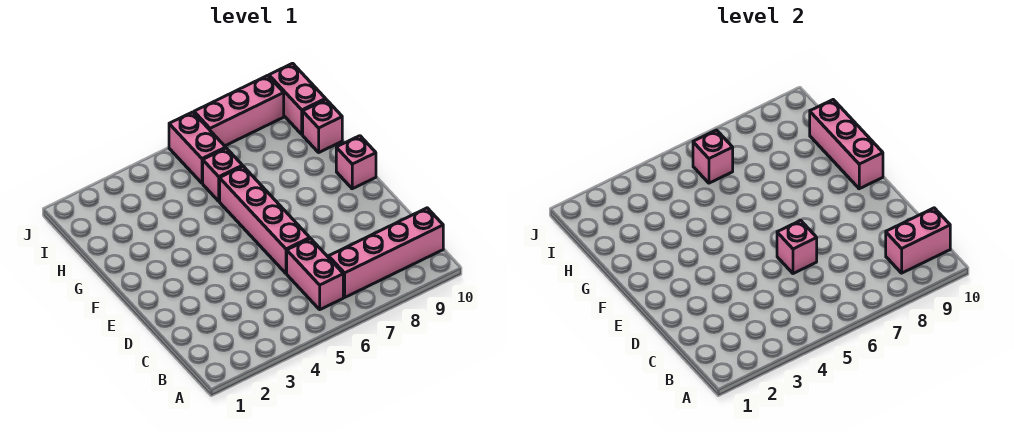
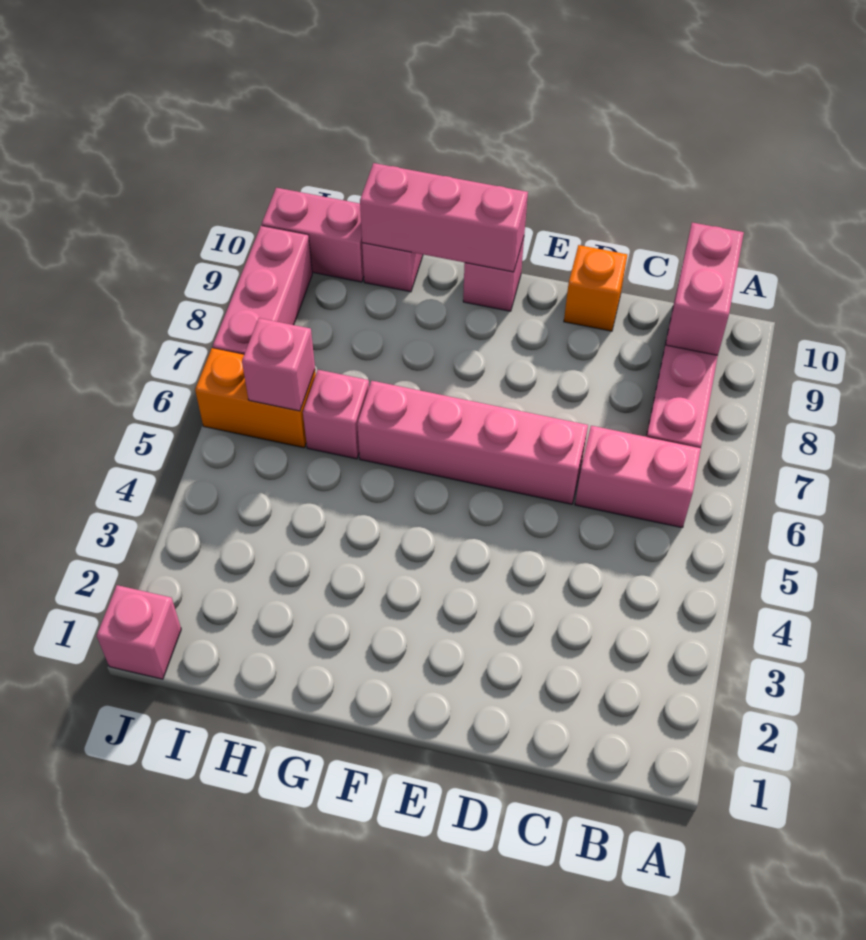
pink brick D6 level 2 -> pink brick J1 level 1
none -> orange brick D10 level 1
pink brick I6:J6 level 1 -> orange brick I6:J6 level 1

